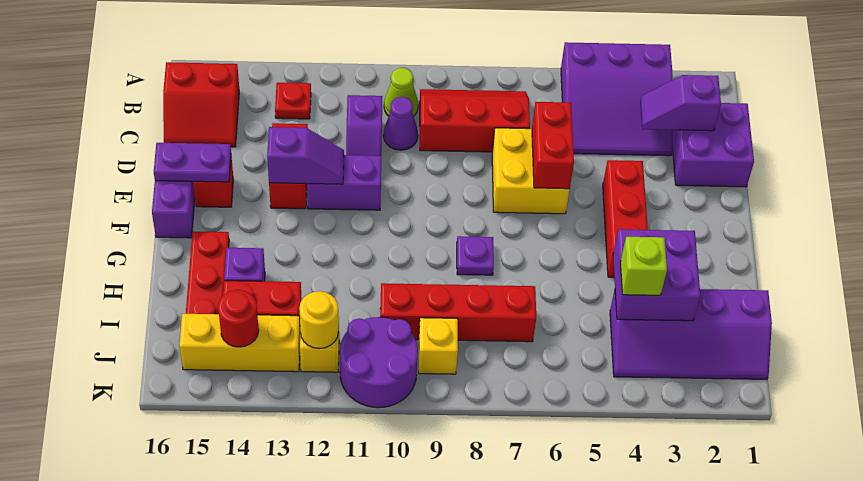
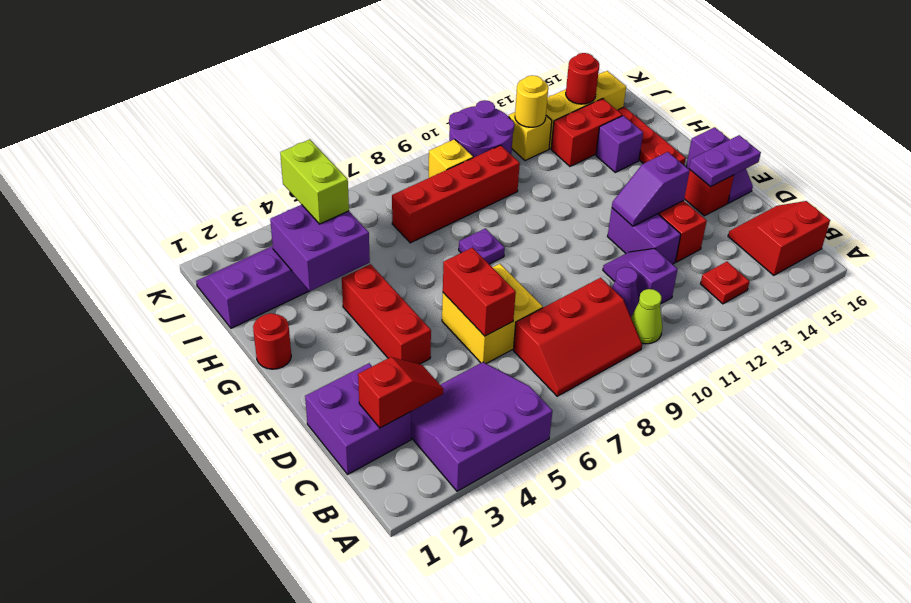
purple slope C2:C3 level 2 top 2 -> red slope C2:C3 level 2 top 2
purple brick E11:E12 level 1 -> purple brick D12:E12 level 1
none -> red round brick G1 level 1
lime brick I4 level 3 -> lime brick I4:J4 level 3

